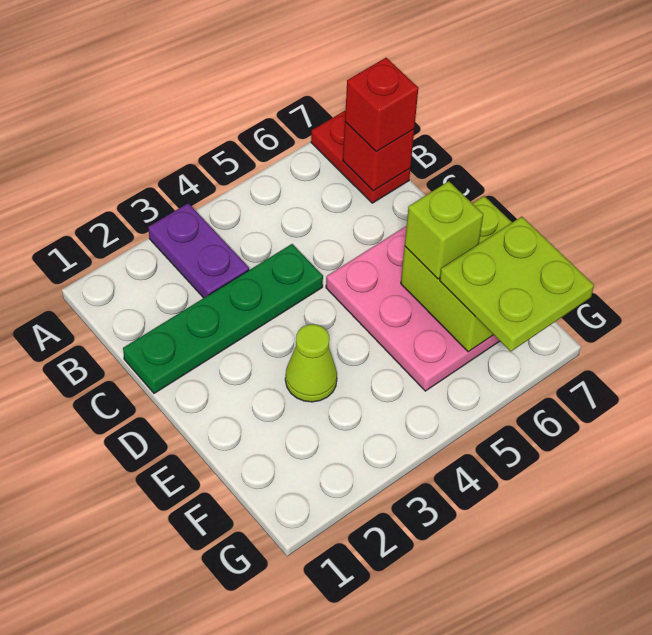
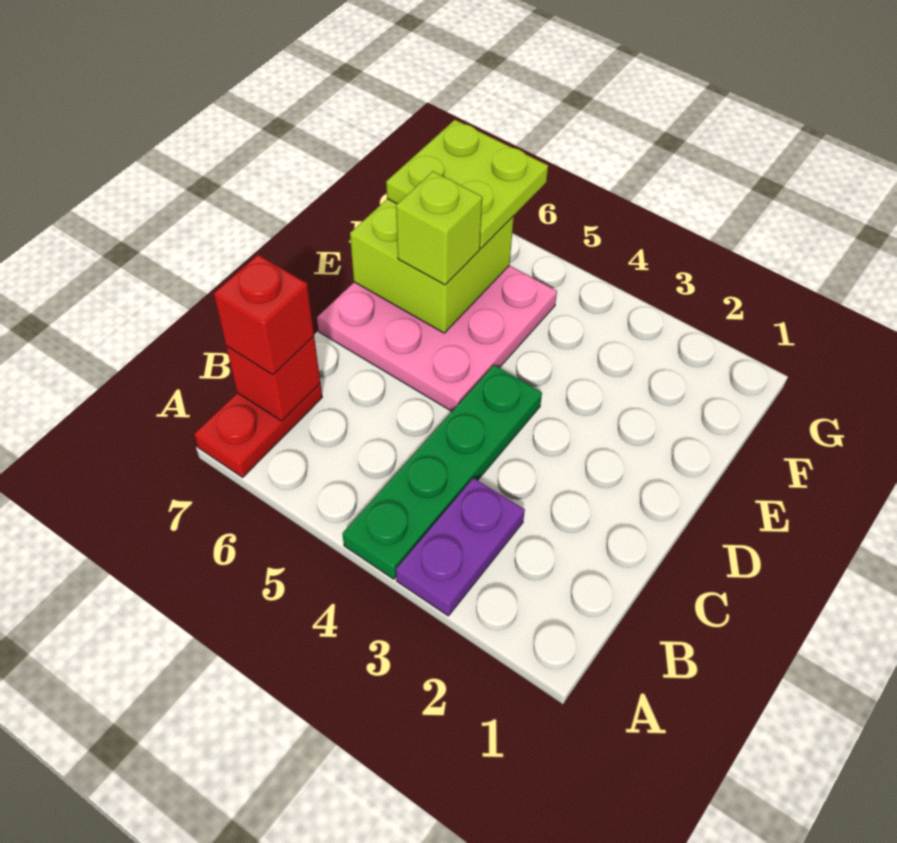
green plate C1:C4 level 1 -> green plate A4:D4 level 1
lime cone E3 level 1 -> none

